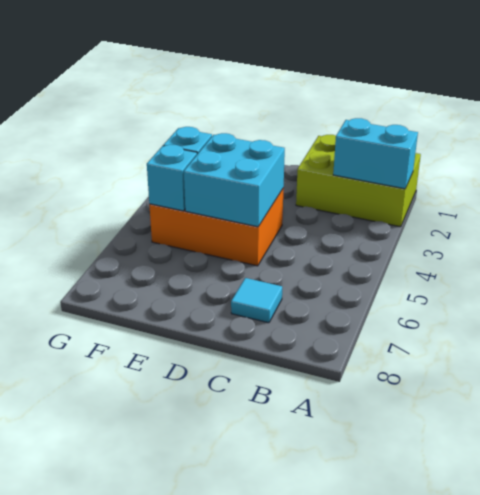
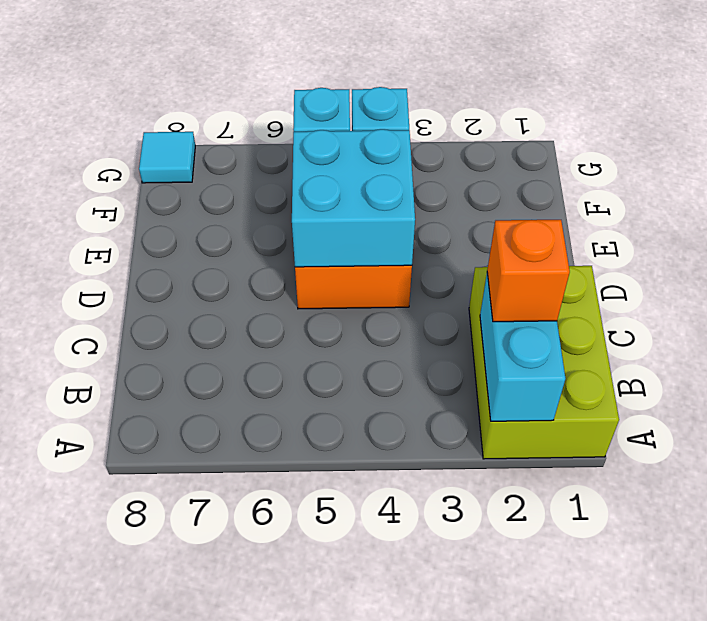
none -> orange brick B2 level 3
cyan tile C7 level 1 -> cyan tile G8 level 1

